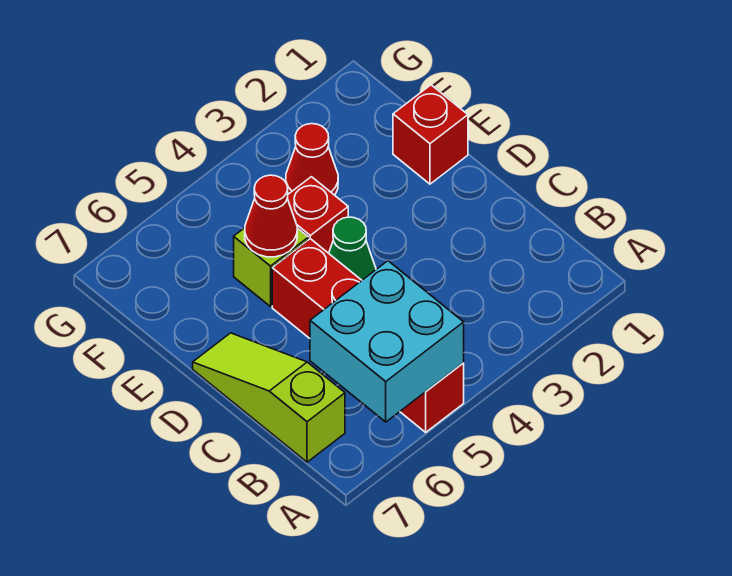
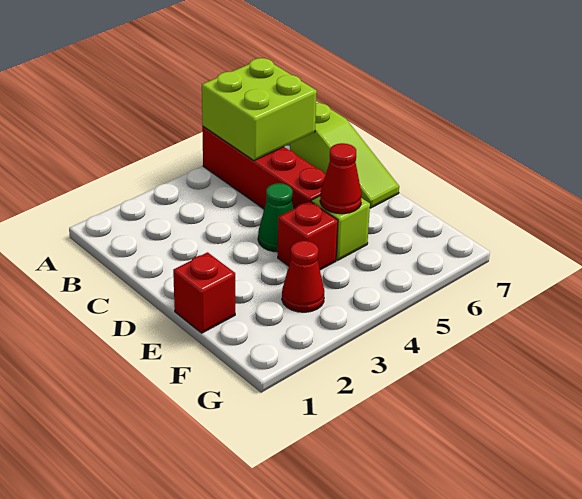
cyan brick A5:B6 level 2 -> lime brick A5:B6 level 2

